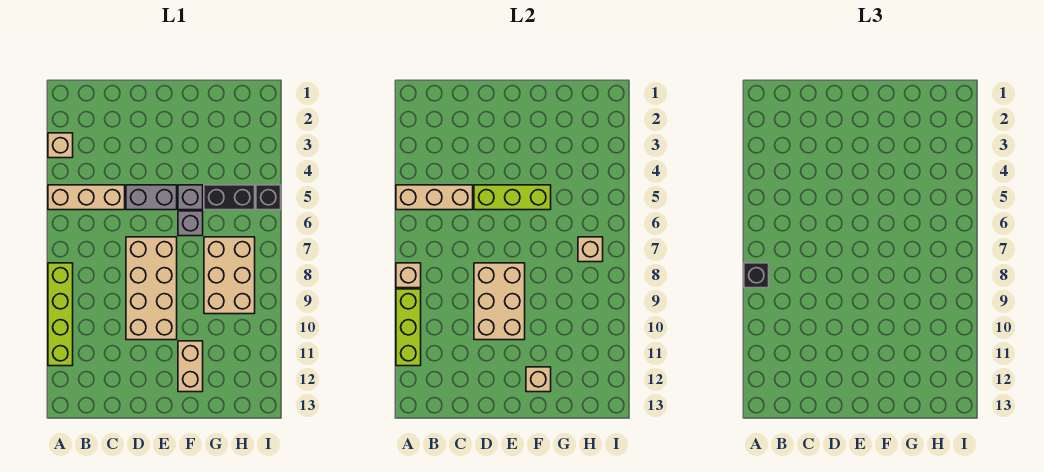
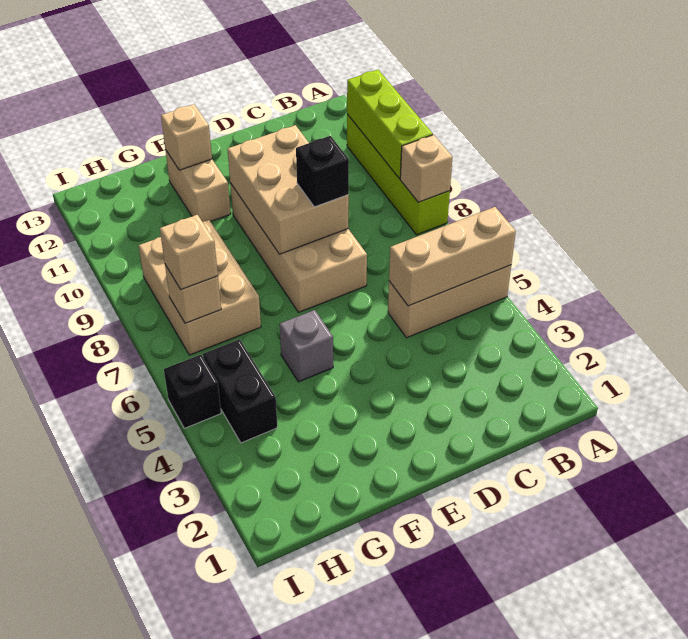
tan brick A3 level 1 -> tan brick H7 level 3
black brick A8 level 3 -> black brick D8 level 3
grey brick D5:E5 level 1 -> none
lime brick D5:F5 level 2 -> none
grey brick F6 level 1 -> none
black brick G5:H5 level 1 -> black brick H4:H5 level 1

